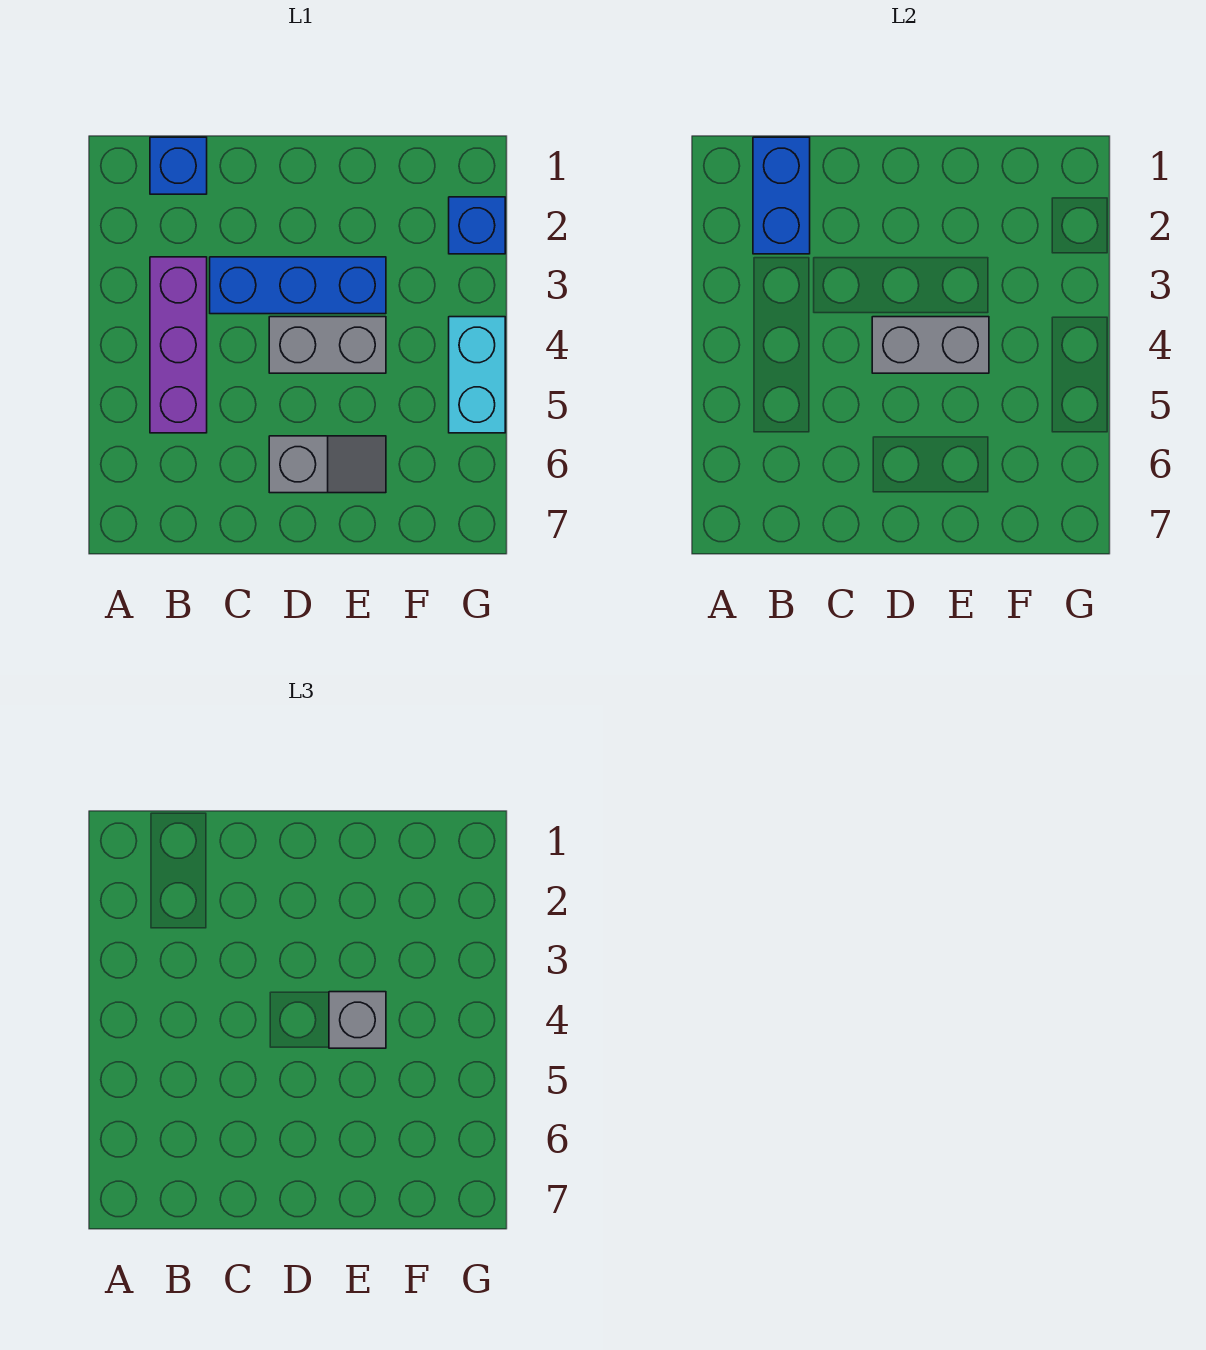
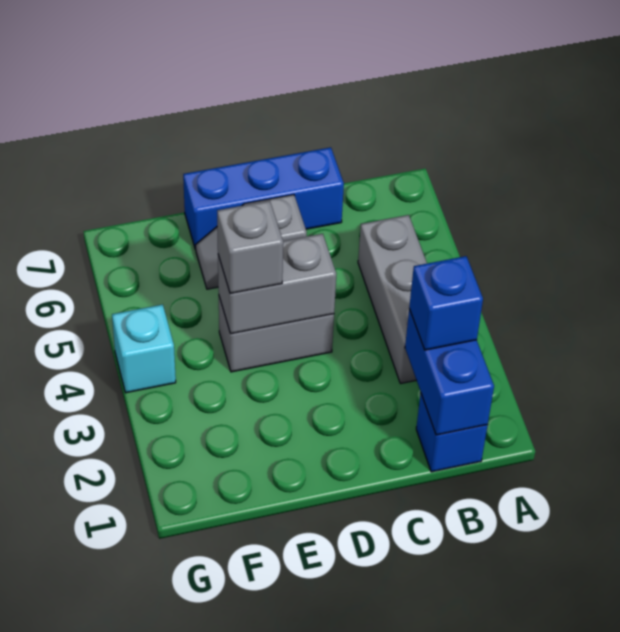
purple brick B3:B5 level 1 -> grey brick B3:B5 level 1
blue brick C3:E3 level 1 -> blue brick C7:E7 level 1
blue brick G2 level 1 -> blue brick B2 level 3
cyan brick G4:G5 level 1 -> cyan brick G4 level 1

